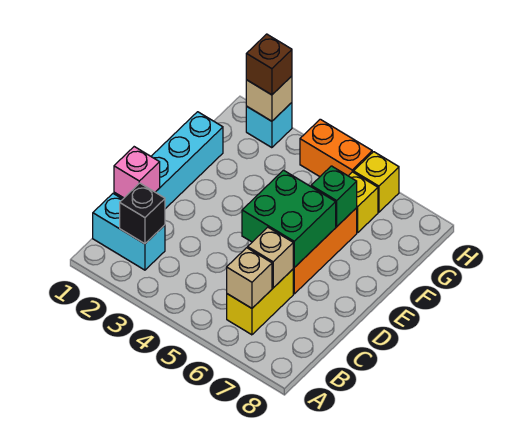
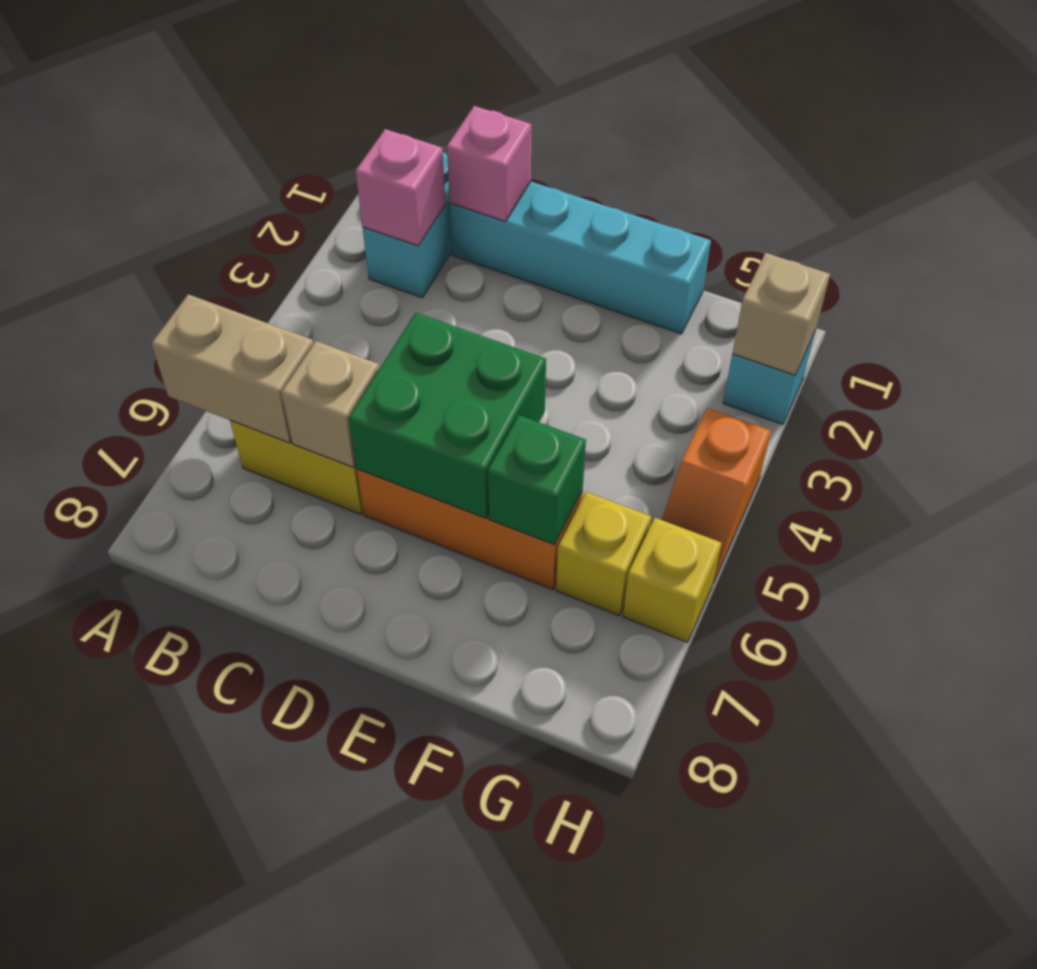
black brick B2 level 2 -> pink brick B2 level 2
tan brick B6 level 2 -> tan brick A6:B6 level 2
brown brick H2 level 3 -> none
orange brick H4:H5 level 1 -> orange slope H4:H5 level 1 top 4

